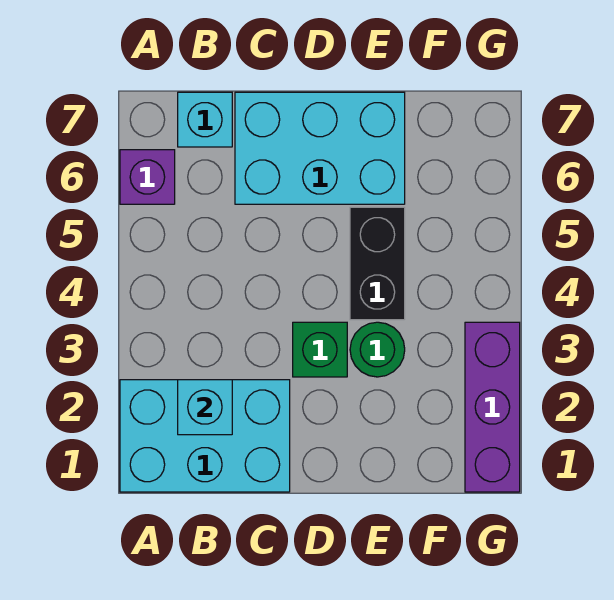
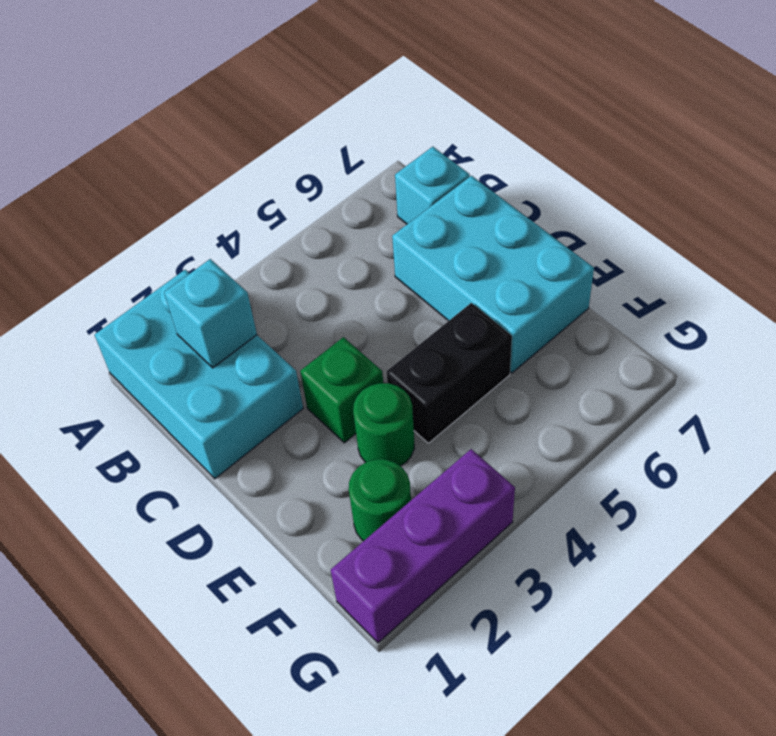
purple brick A6 level 1 -> none
none -> green round brick F2 level 1

